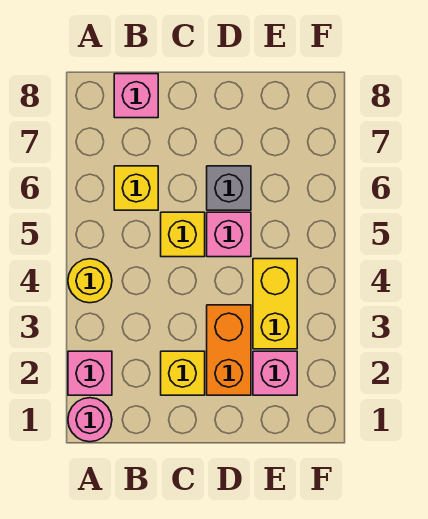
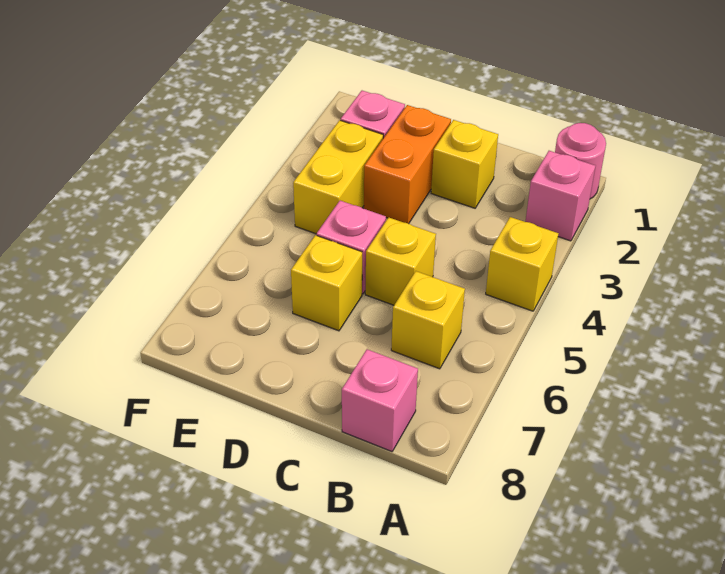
yellow round brick A4 level 1 -> yellow brick A4 level 1
grey brick D6 level 1 -> yellow brick D6 level 1

